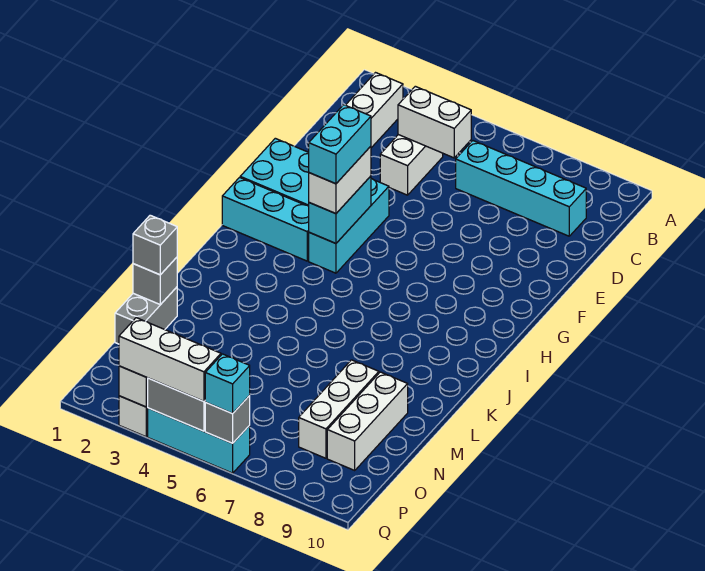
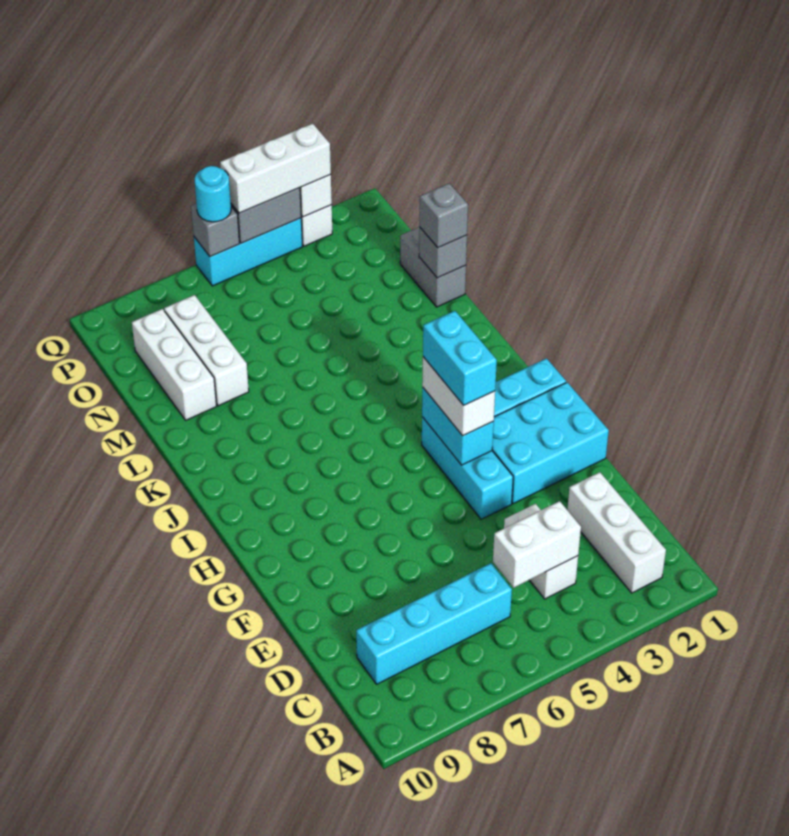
cyan brick Q6 level 3 -> cyan round brick Q6 level 3

